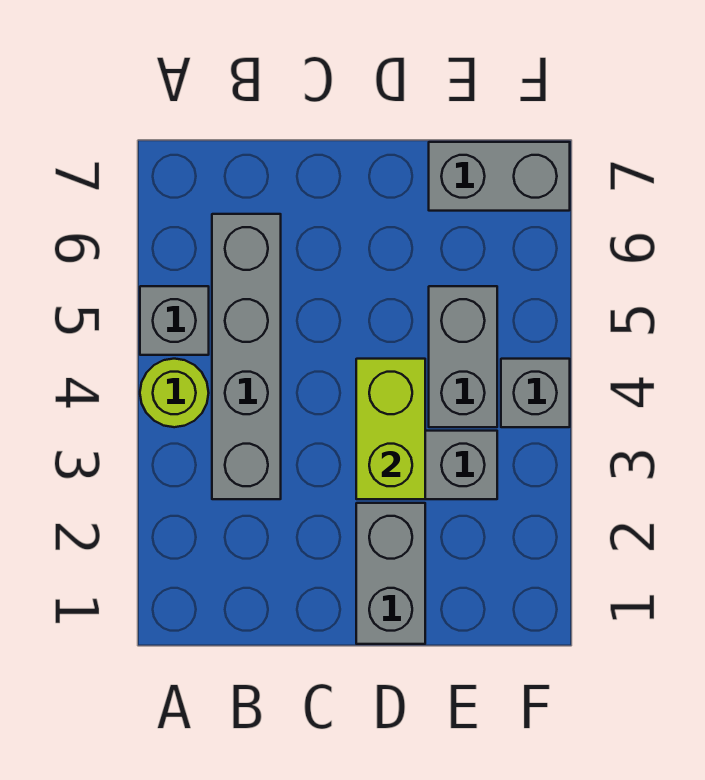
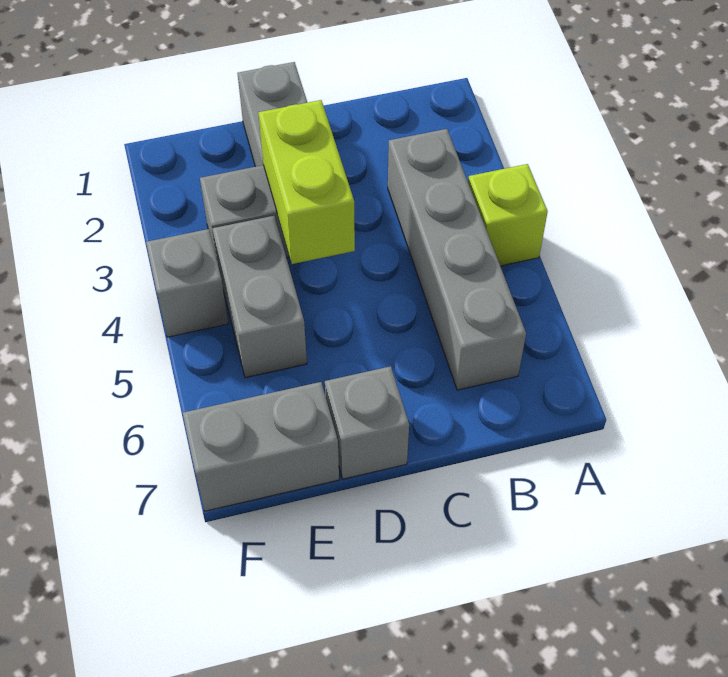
lime round brick A4 level 1 -> lime brick A4 level 1
grey brick A5 level 1 -> grey brick D7 level 1

